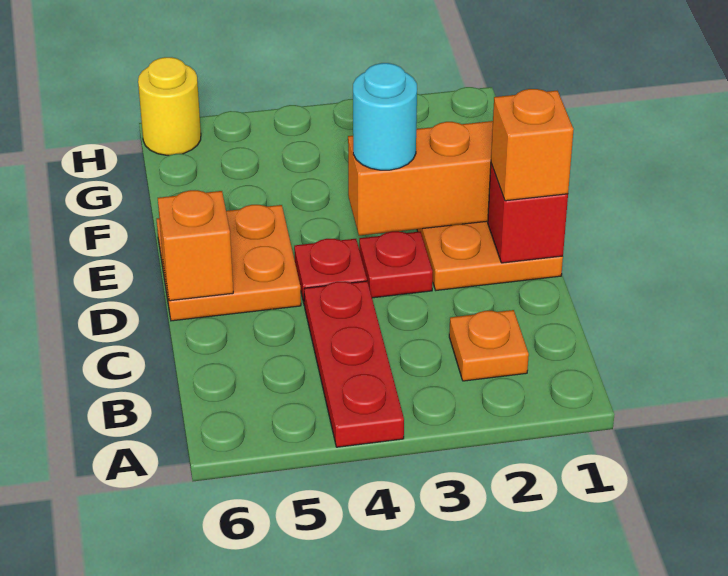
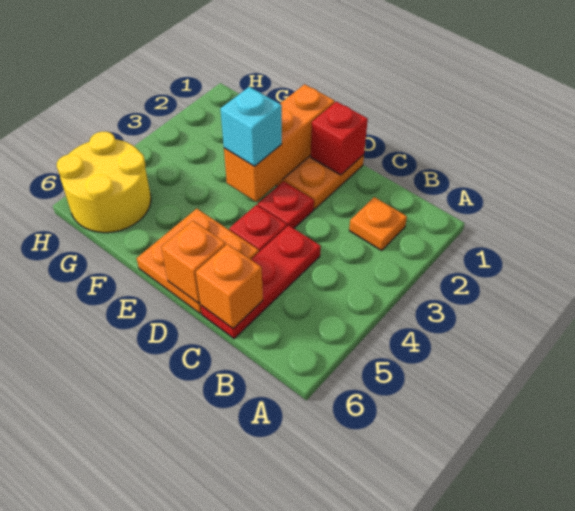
red plate A4:C4 level 1 -> red plate C4:C6 level 1
orange brick D1 level 3 -> orange brick C6 level 2
cyan round brick E3 level 3 -> cyan brick E3 level 3
yellow round brick H6 level 1 -> yellow round brick G5:H6 level 1

